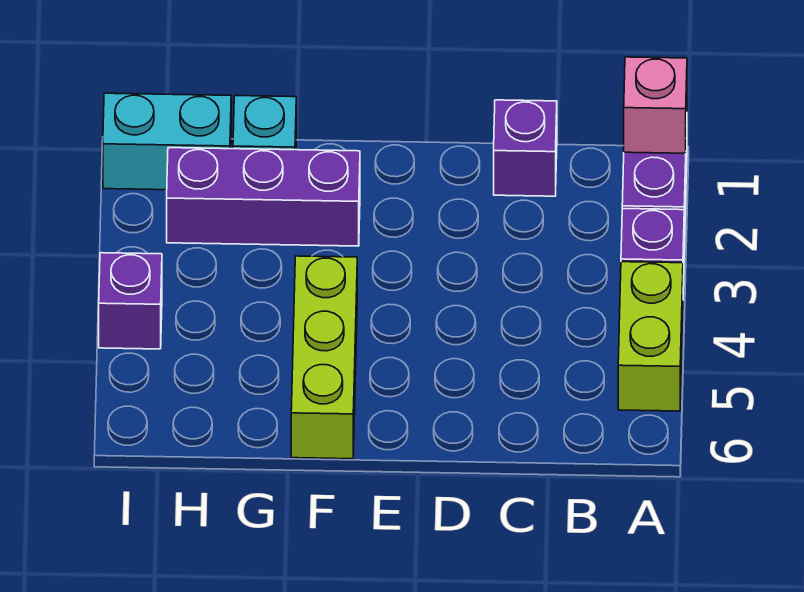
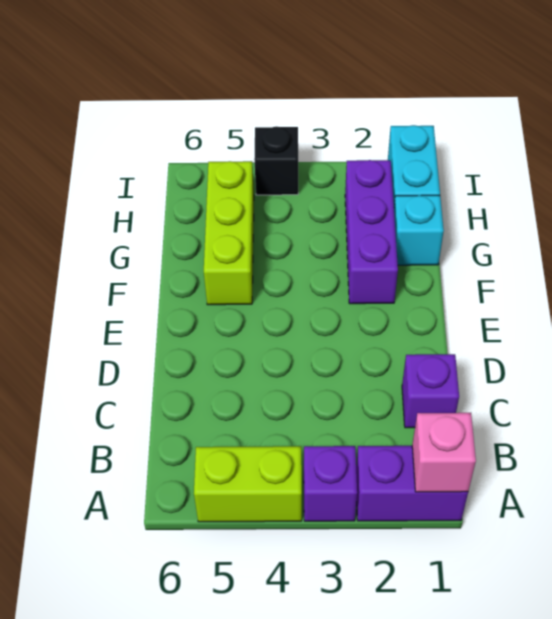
lime brick F4:F6 level 1 -> lime brick F5:H5 level 1
purple brick I4 level 1 -> black brick I4 level 1

